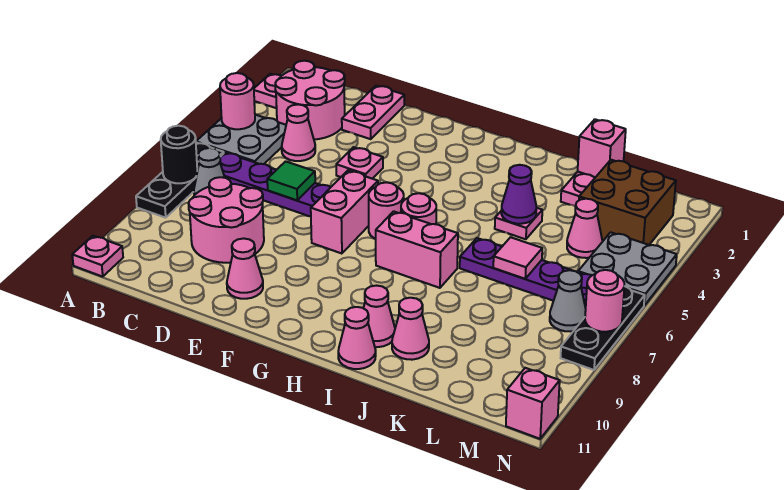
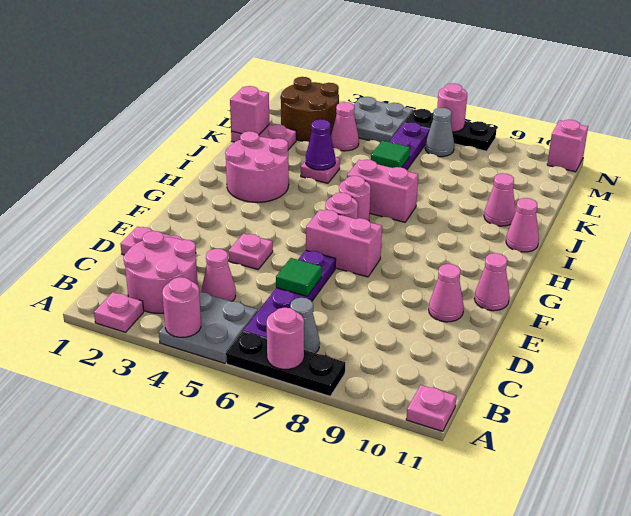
black round brick A7 level 2 -> pink round brick A7 level 2
pink round brick C8:D9 level 1 -> pink round brick H2:I3 level 1
pink brick H7:I7 level 1 -> pink brick I6:I7 level 1
pink cone I10 level 1 -> pink cone F11 level 1
pink tile K6 level 2 -> green tile K6 level 2
brown brick L2:M3 level 1 -> brown round brick L2:M3 level 1

